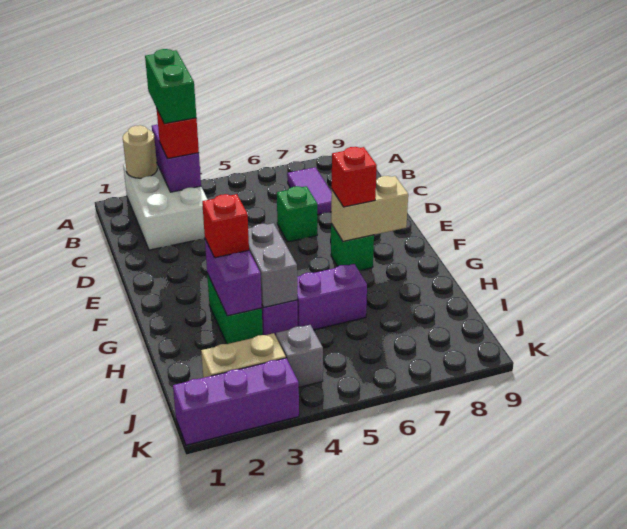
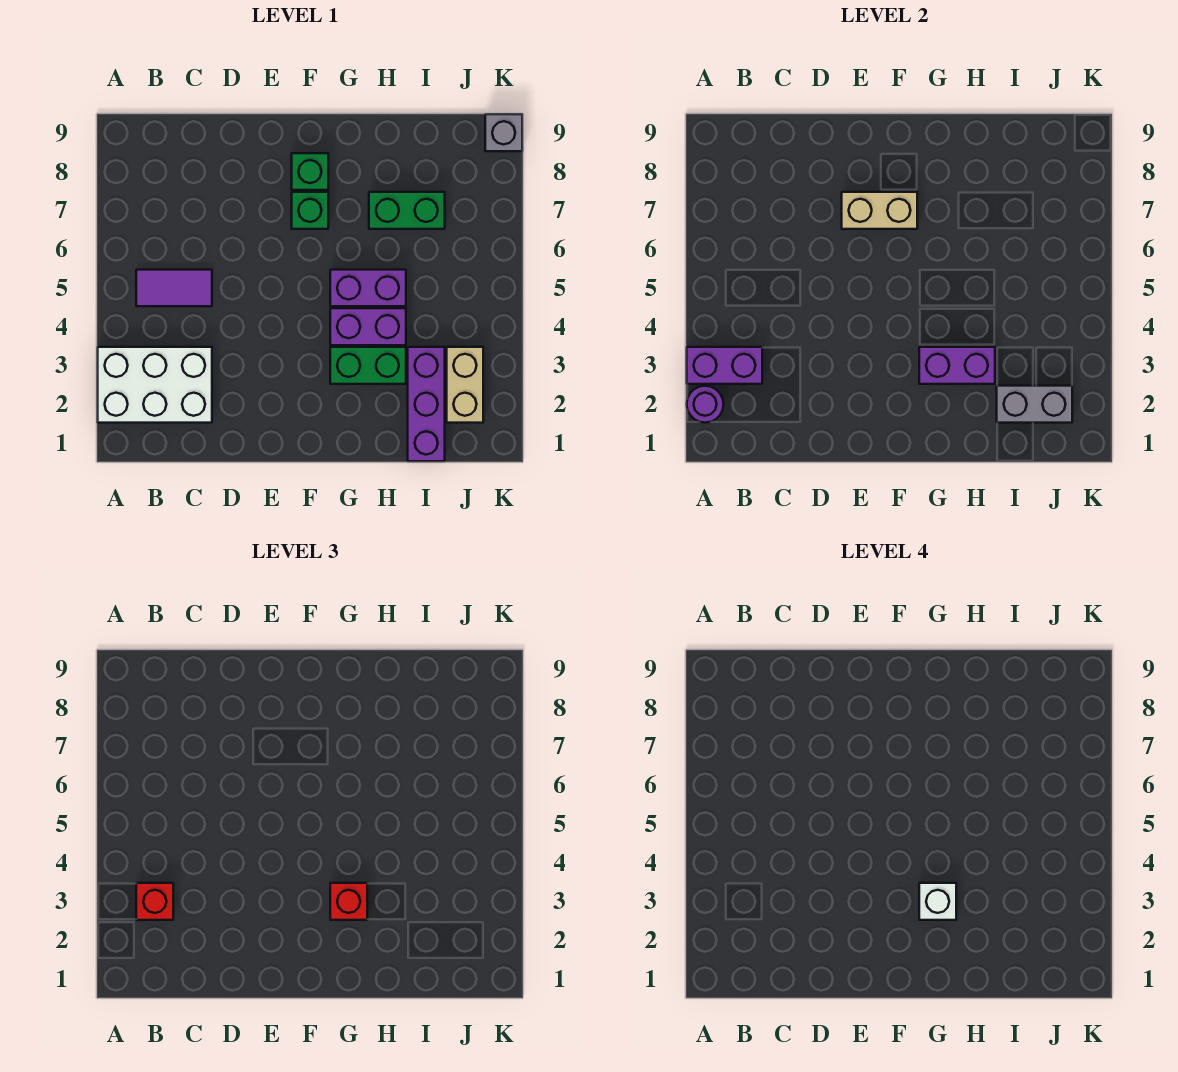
tan round brick A2 level 2 -> purple round brick A2 level 2
green brick A3:B3 level 4 -> green brick H7:I7 level 1
purple tile B7:C7 level 1 -> purple tile B5:C5 level 1
green brick D6 level 1 -> green brick F8 level 1
tan brick F7:F8 level 2 -> tan brick E7:F7 level 2
red brick F7 level 3 -> none
none -> white brick G3 level 4
grey brick G4:H4 level 2 -> grey brick I2:J2 level 2
purple brick H5:H6 level 1 -> purple brick G5:H5 level 1
grey brick J4 level 1 -> grey brick K9 level 1
purple brick K1:K3 level 1 -> purple brick I1:I3 level 1

